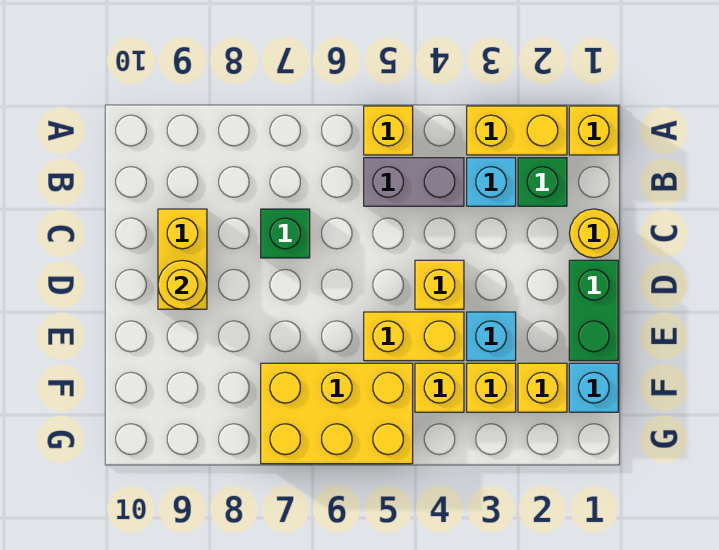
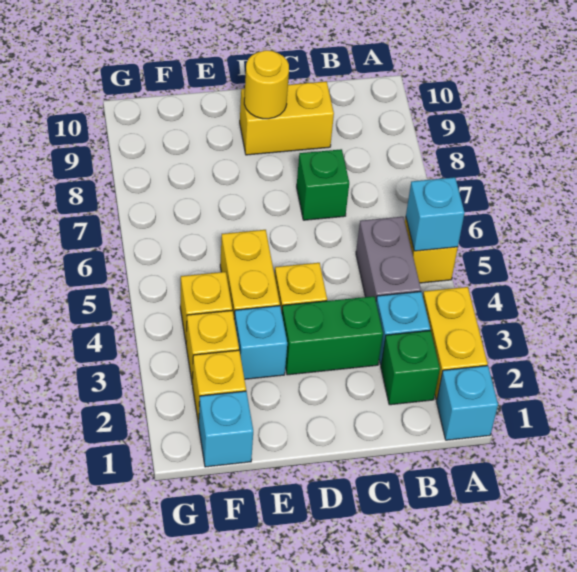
yellow brick A1 level 1 -> cyan brick A1 level 1
none -> cyan brick A5 level 2
yellow round brick C1 level 1 -> none
green brick D1:E1 level 1 -> green brick C3:D3 level 1
yellow brick F5:G7 level 1 -> none

